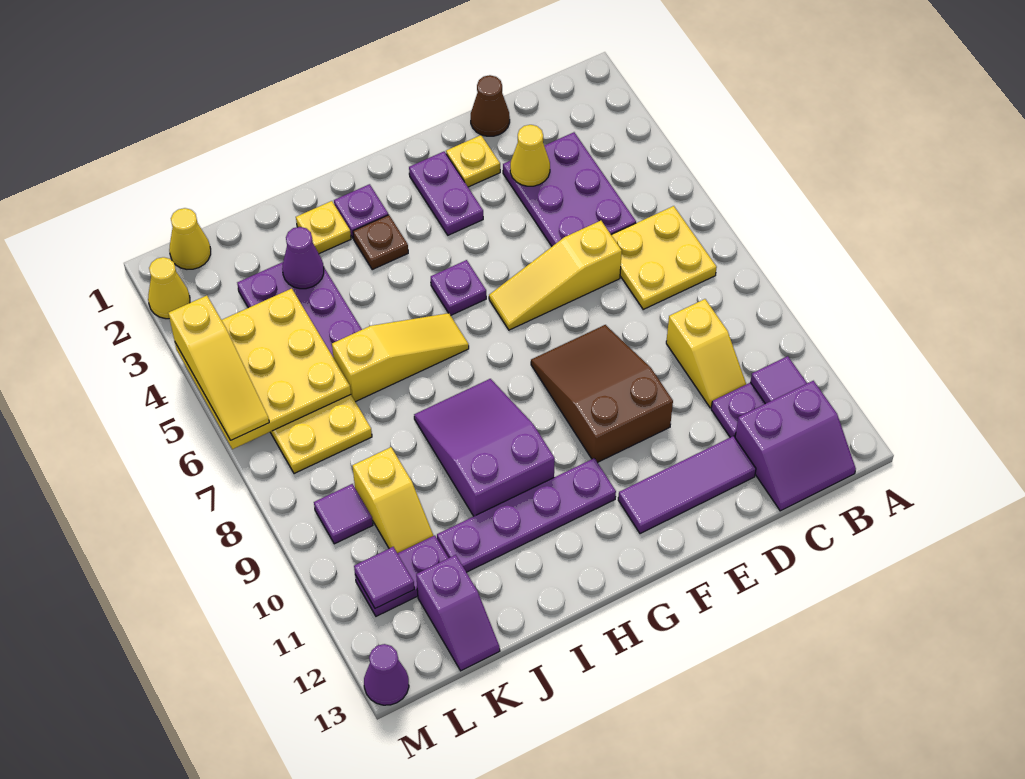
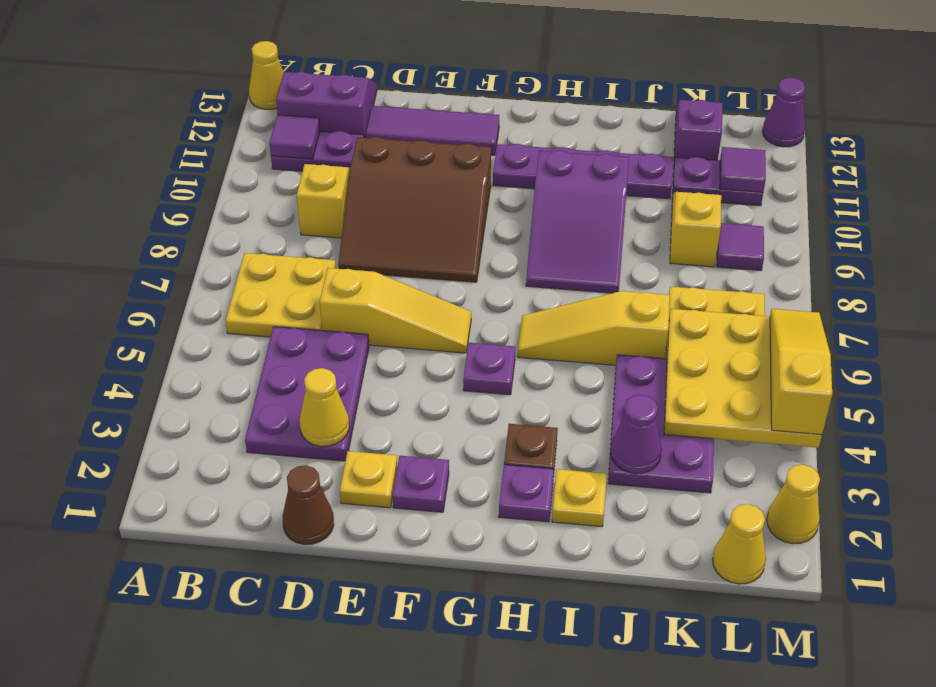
none -> yellow cone A13 level 1
brown slope E8:F10 level 1 top 10 -> brown slope D8:F10 level 1 top 10
purple plate F2:F3 level 1 -> purple plate F2 level 1

